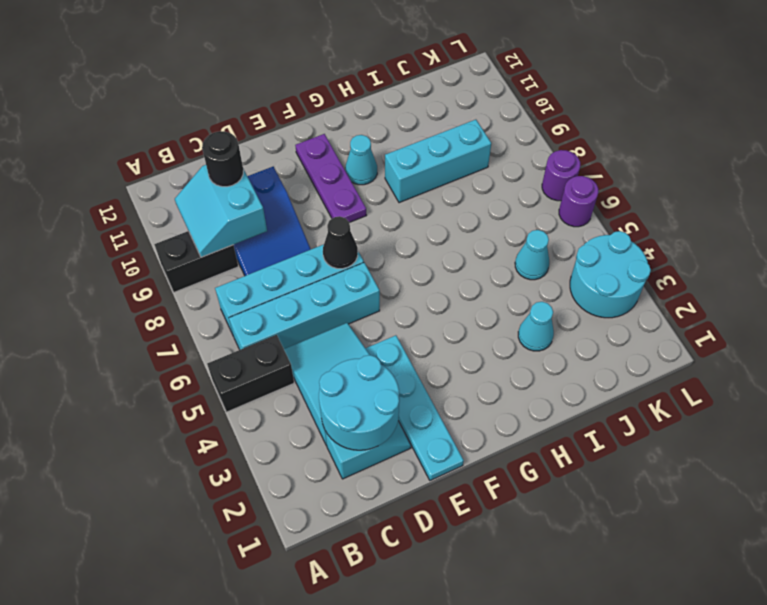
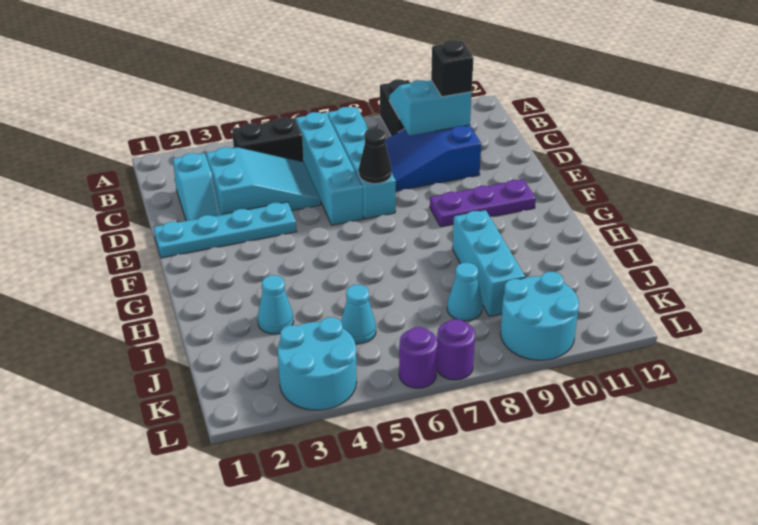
black brick A5:B5 level 1 -> black brick B4:B5 level 1
cyan round brick C2:D3 level 2 -> cyan round brick K9:L10 level 1
black round brick C10 level 3 -> black brick C10 level 3
cyan cone G10 level 1 -> cyan cone J8 level 1

